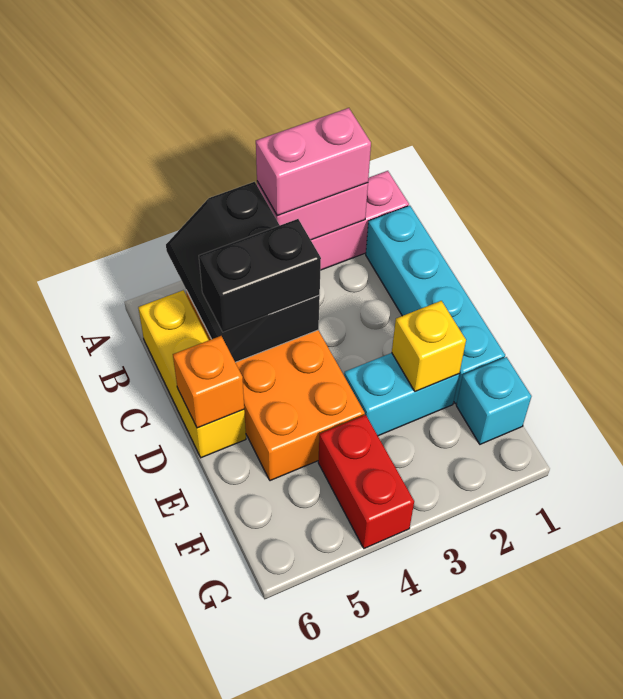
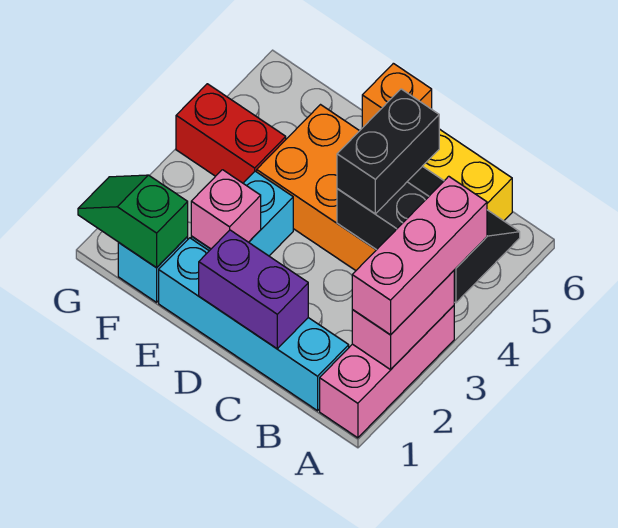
pink brick A2:A3 level 3 -> pink brick A2:A4 level 3
none -> purple brick C1:D1 level 2
yellow brick E2 level 2 -> pink brick E2 level 2
none -> green slope F1:G1 level 2 top F

